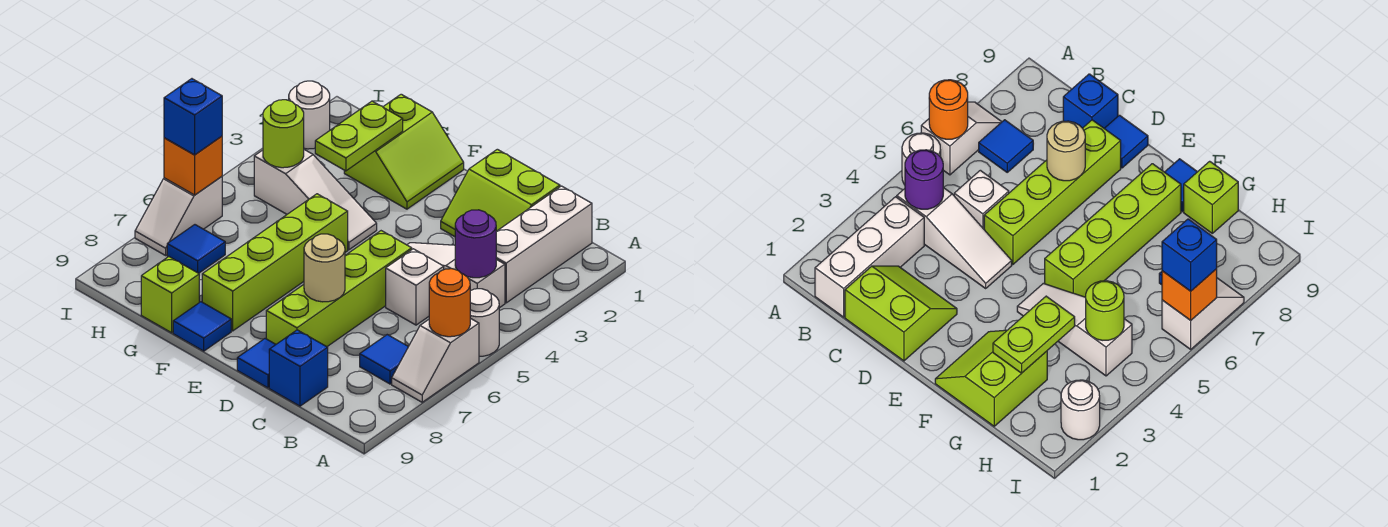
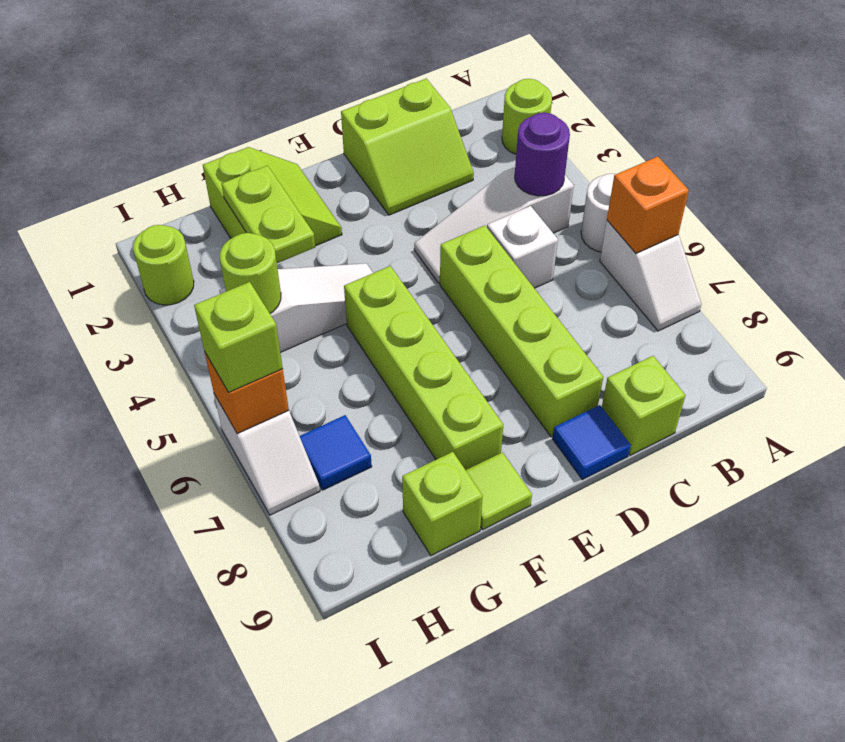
none -> lime round brick A2 level 1
orange round brick A6 level 2 -> orange brick A6 level 2
white brick B1:B3 level 1 -> none
blue tile B7 level 1 -> none
blue brick C9 level 1 -> lime brick C9 level 1
tan round brick D7 level 2 -> none
blue tile F9 level 1 -> lime tile F9 level 1
white round brick I2 level 1 -> lime round brick I2 level 1
blue brick I6 level 3 -> lime brick I6 level 3

